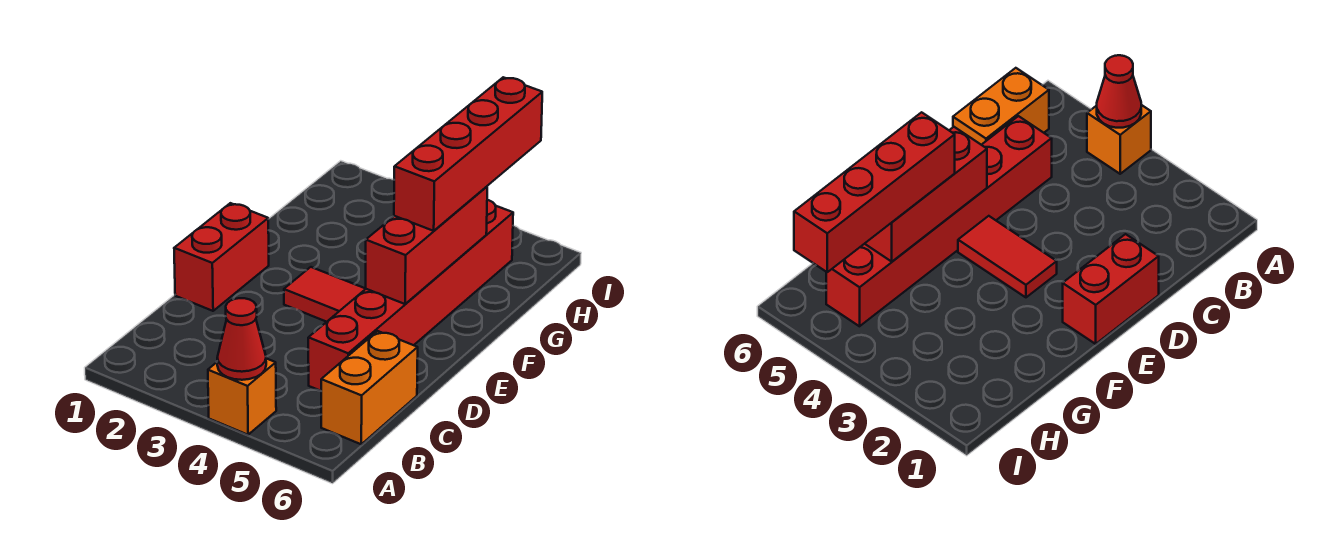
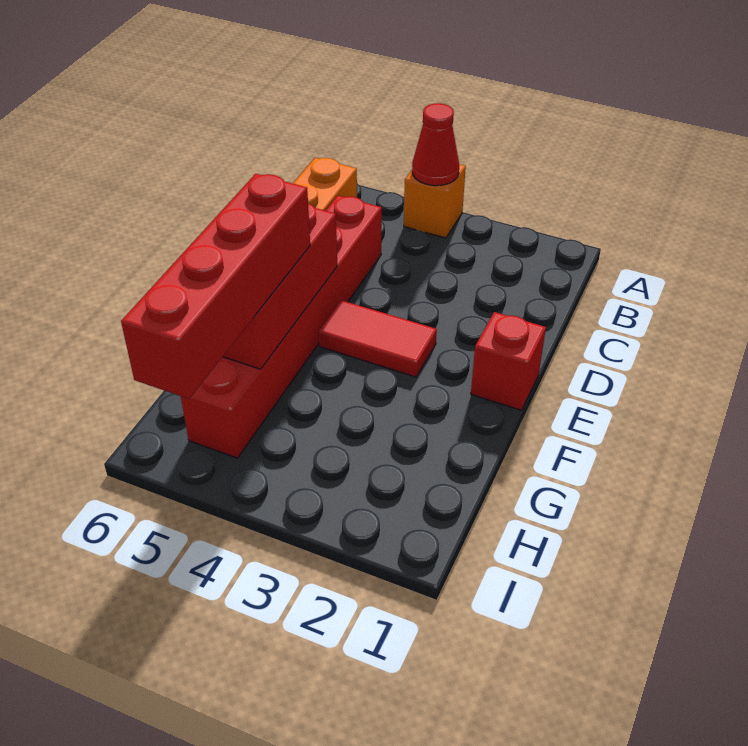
red brick D1:E1 level 1 -> red brick E1 level 1

